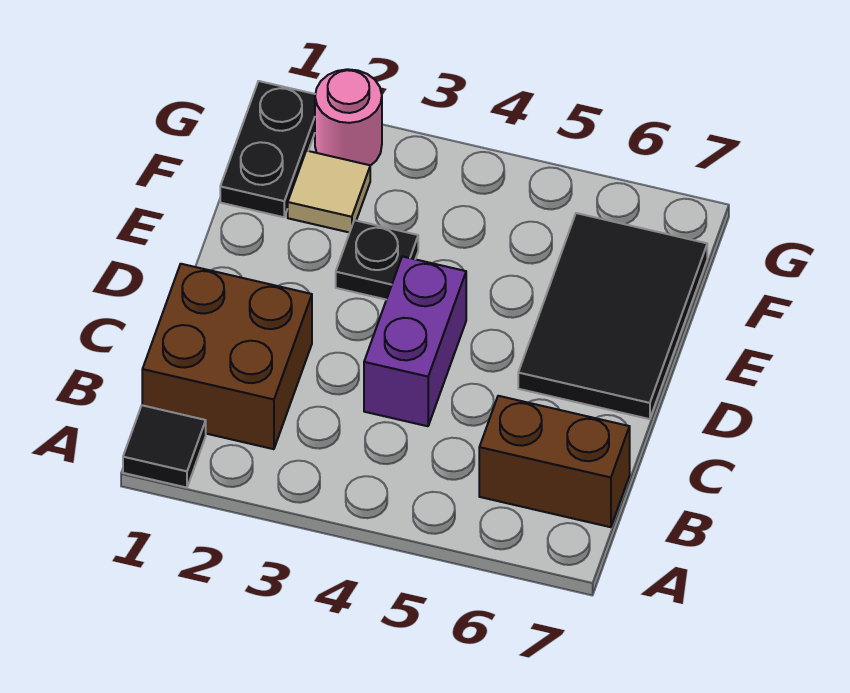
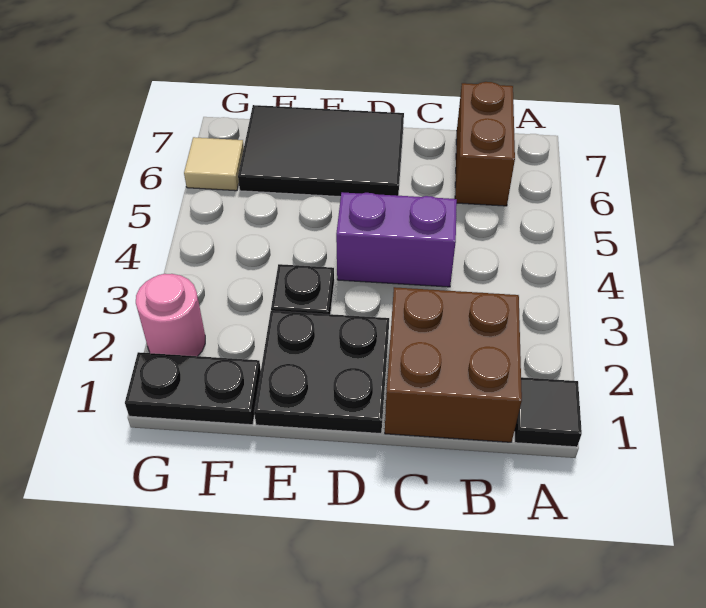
none -> black plate D1:E2 level 1
tan tile F2 level 1 -> tan tile G6 level 1

